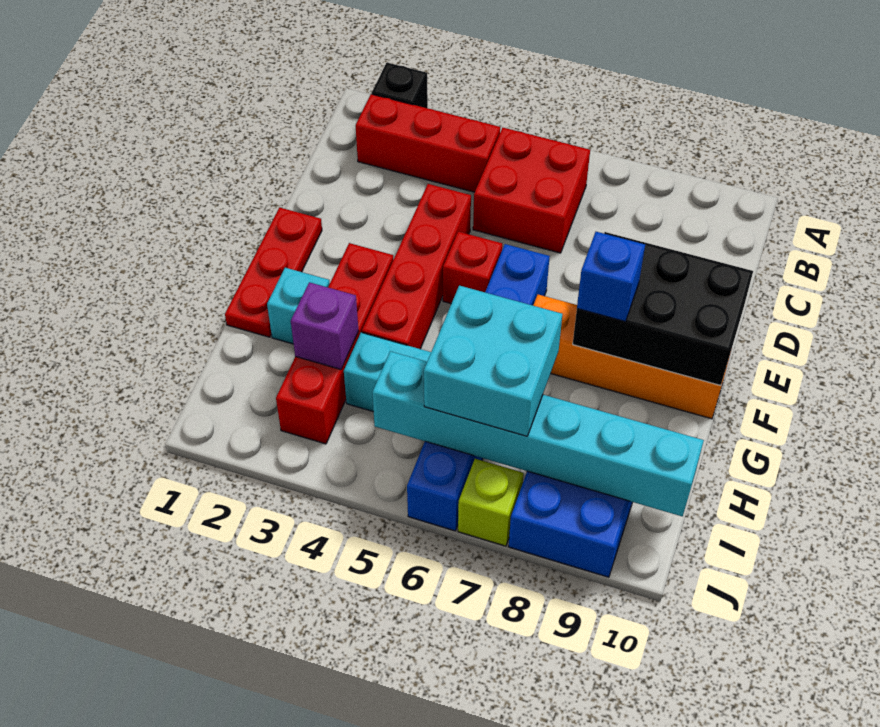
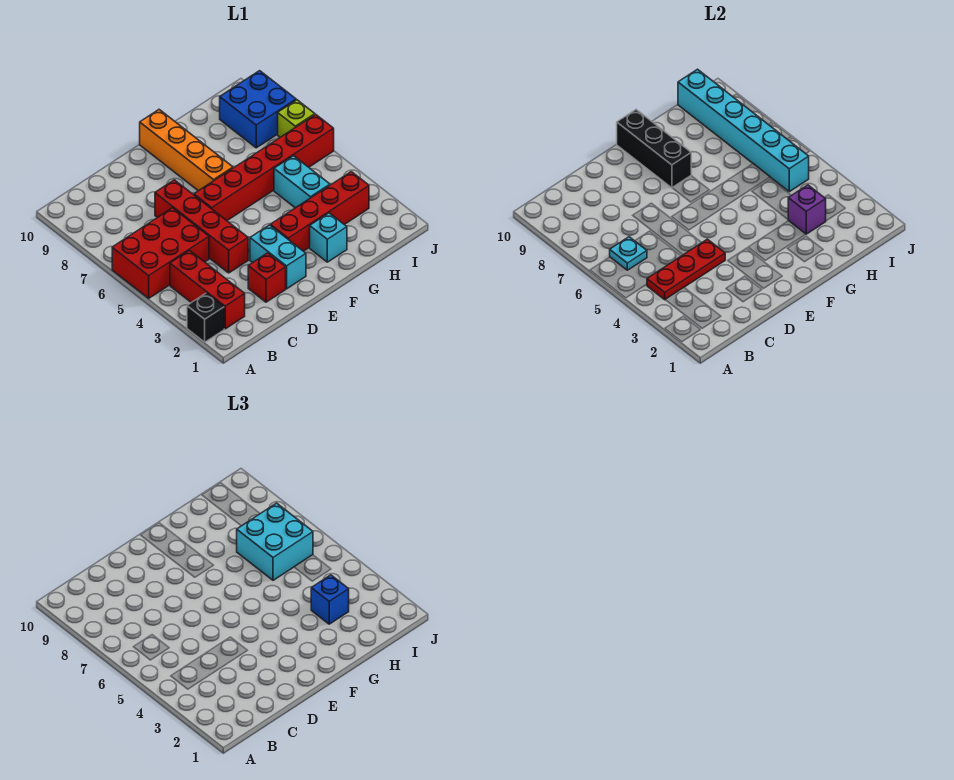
red brick B5:C6 level 1 -> red brick A5:C6 level 1
none -> cyan plate B6 level 2
red brick D4:G4 level 1 -> red brick D4:D7 level 1
red plate E1:G1 level 1 -> red plate B4:D4 level 2
none -> cyan brick E2:E3 level 1
red brick E5 level 1 -> red brick D2 level 1
blue brick E6:J6 level 1 -> red brick E6:J6 level 1
black brick E8:F10 level 2 -> black brick F8:F10 level 2
blue brick F8 level 3 -> blue brick H3 level 3

